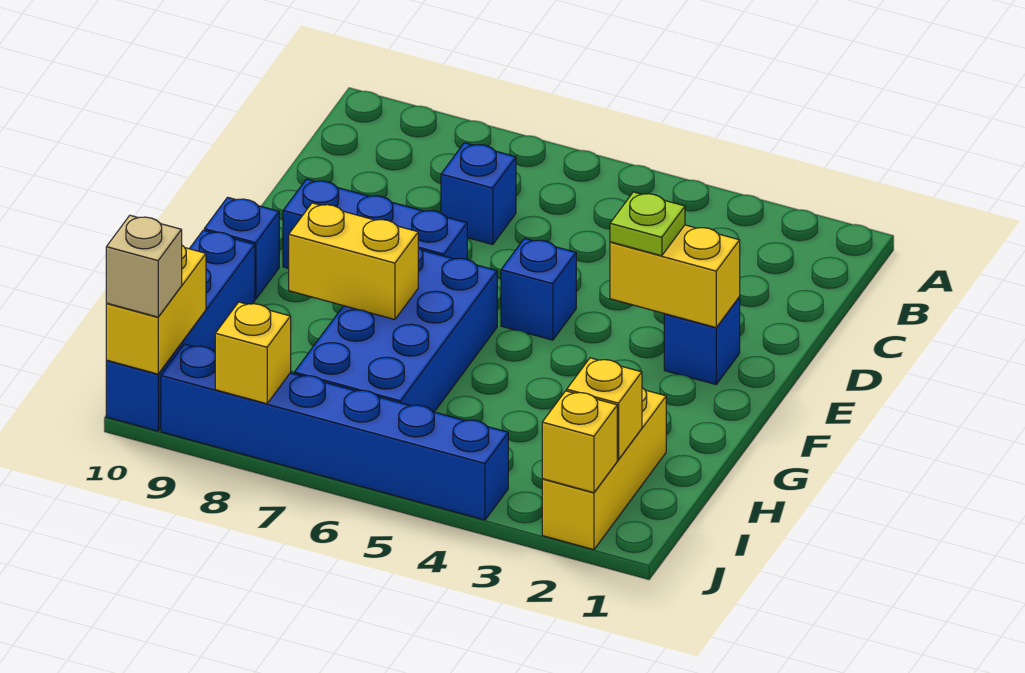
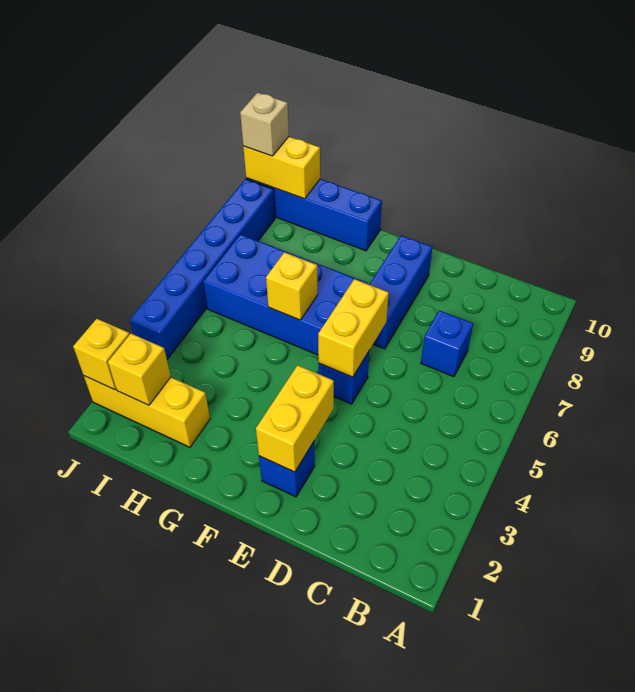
lime plate E3 level 3 -> none
blue brick F10 level 1 -> none
yellow brick G7:G8 level 2 -> yellow brick E5:E6 level 2
yellow brick J8 level 2 -> yellow brick G6 level 2

